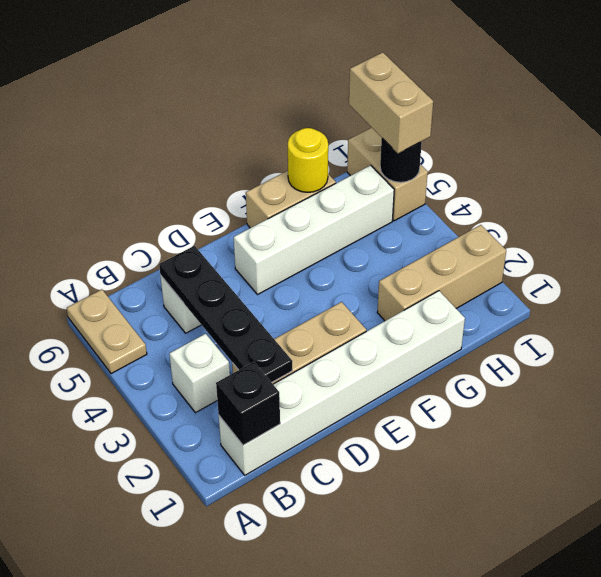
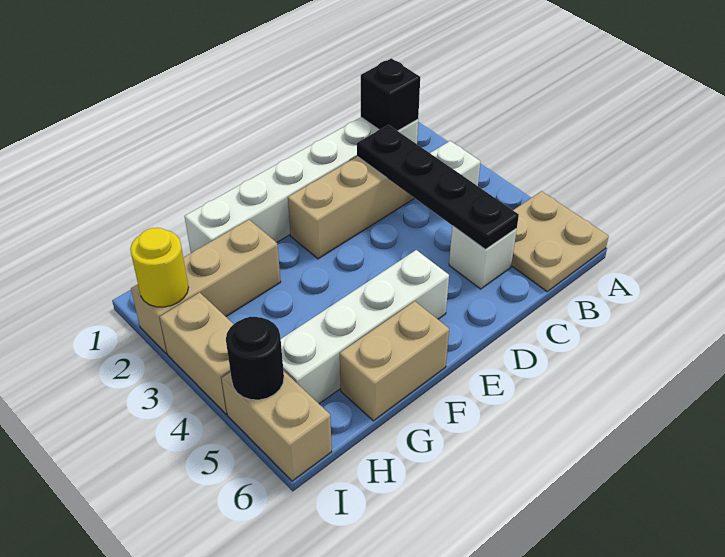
tan plate A5:A6 level 1 -> tan plate A5:B6 level 1
yellow round brick G6 level 2 -> yellow round brick I2 level 2
tan brick I5:I6 level 3 -> tan brick I3:I4 level 1

